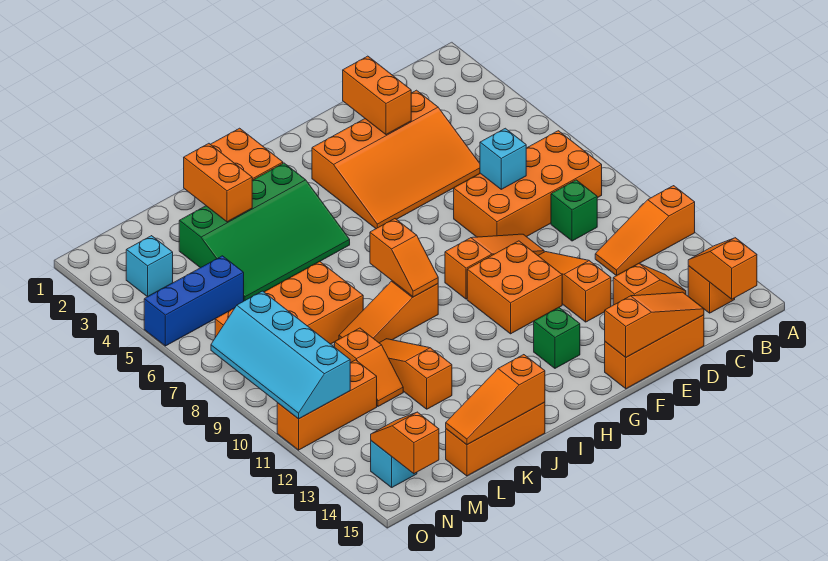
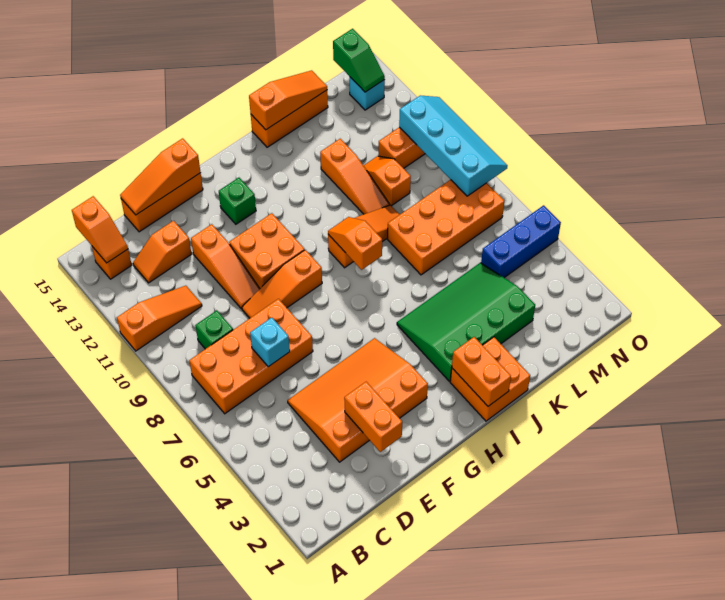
orange brick K2:K3 level 2 -> orange brick I1:I2 level 2
cyan brick N3 level 1 -> none
orange slope N14:N15 level 2 top 15 -> green slope N14:N15 level 2 top 15

